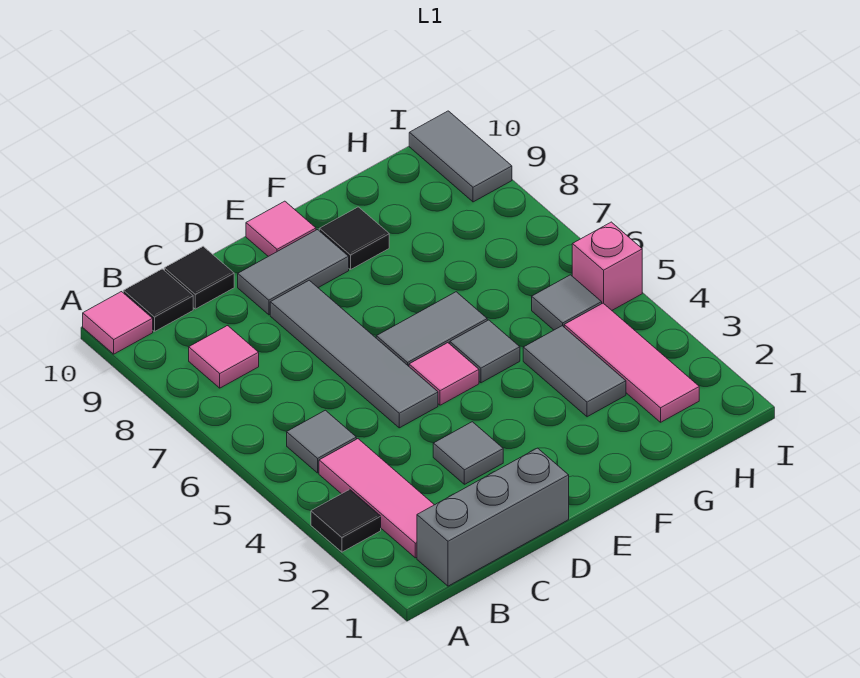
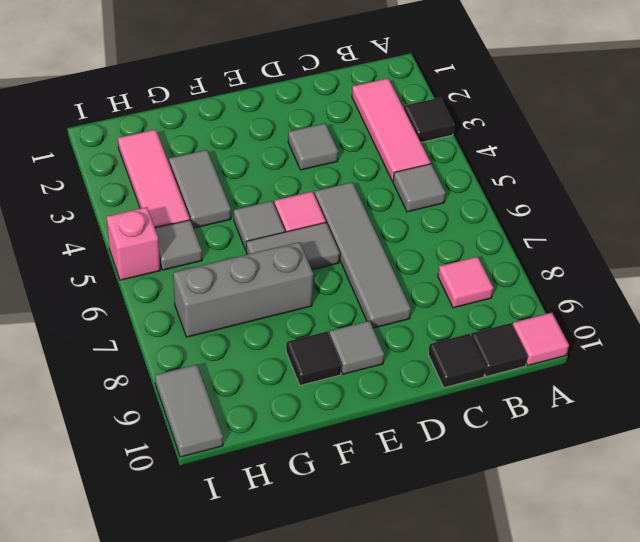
grey brick B1:D1 level 1 -> grey brick F7:H7 level 1
grey tile D9:E9 level 1 -> grey tile E9 level 1
pink tile E10 level 1 -> none

